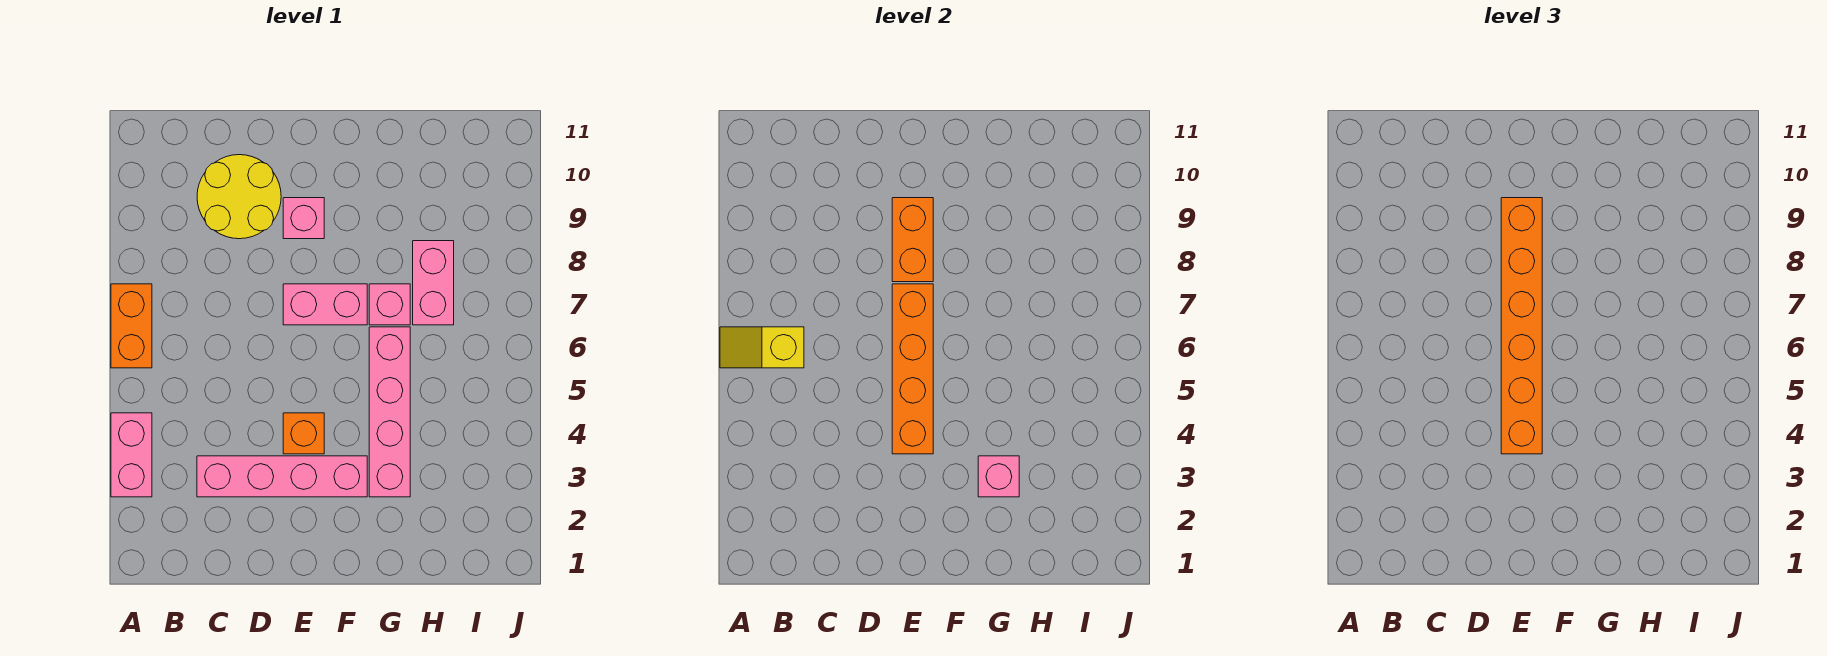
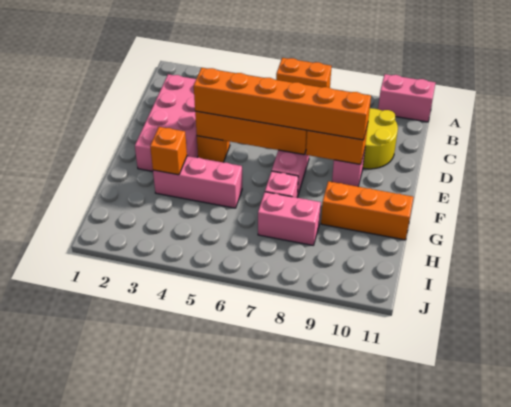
pink brick A3:A4 level 1 -> pink brick A10:A11 level 1
yellow slope A6:B6 level 2 top B -> none
pink brick C3:F3 level 1 -> pink brick C2:F3 level 1
pink brick G3:G6 level 1 -> pink brick G3:G5 level 1
pink brick G3 level 2 -> orange brick G3 level 2
none -> orange brick G9:G11 level 1

